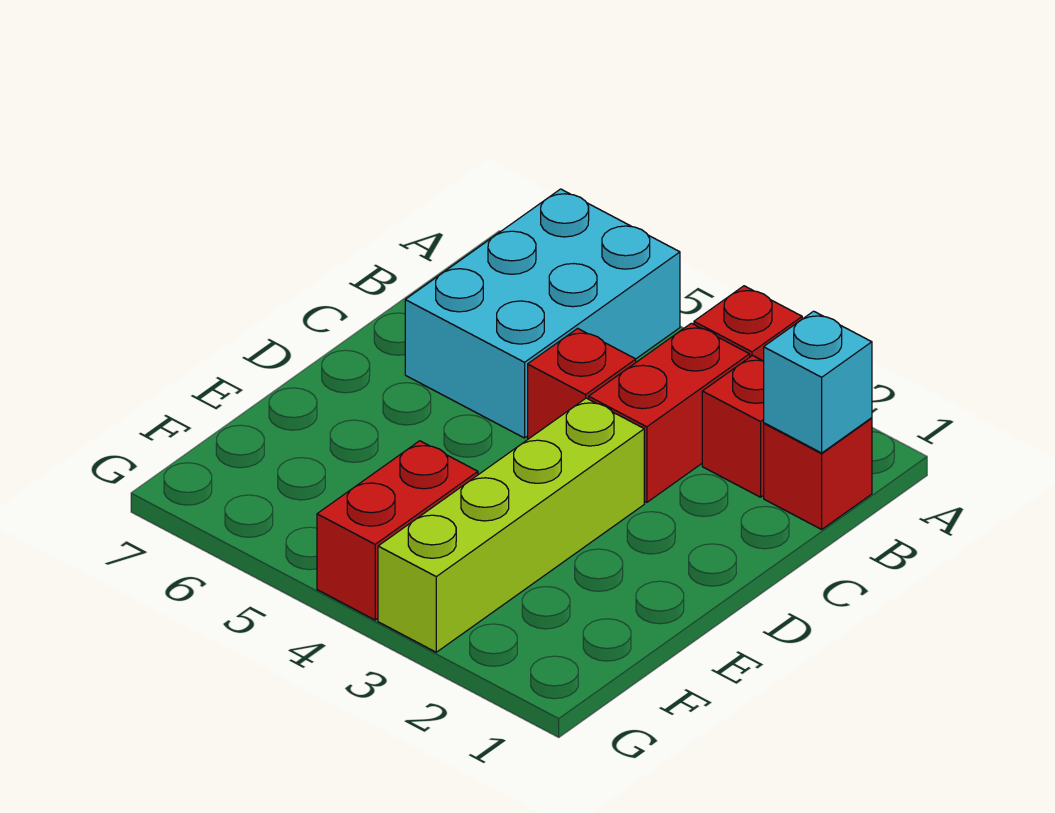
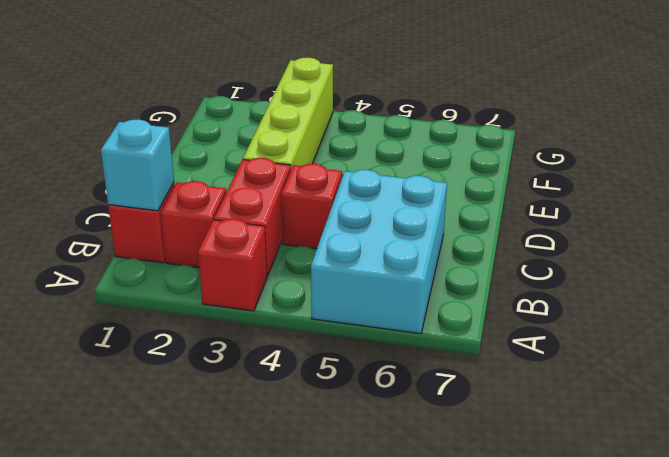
red brick F4:G4 level 1 -> none

